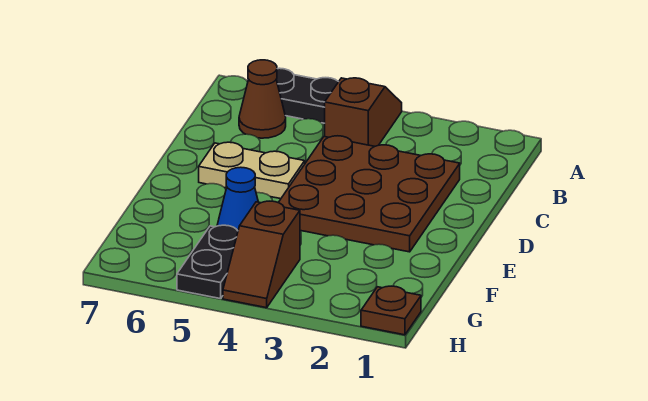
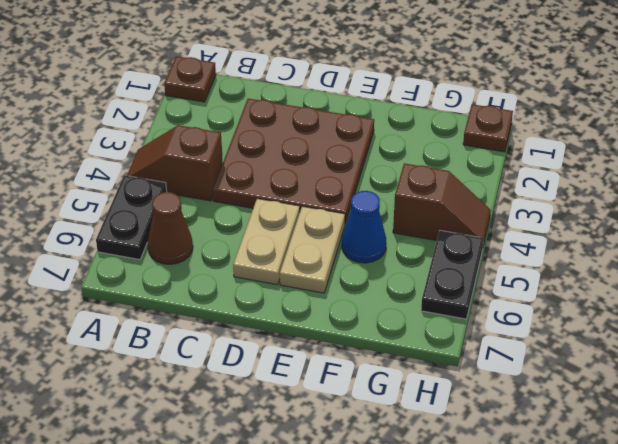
none -> brown plate A1 level 1
none -> tan plate E5:E6 level 1
black plate G5:H5 level 1 -> black plate H5:H6 level 1

